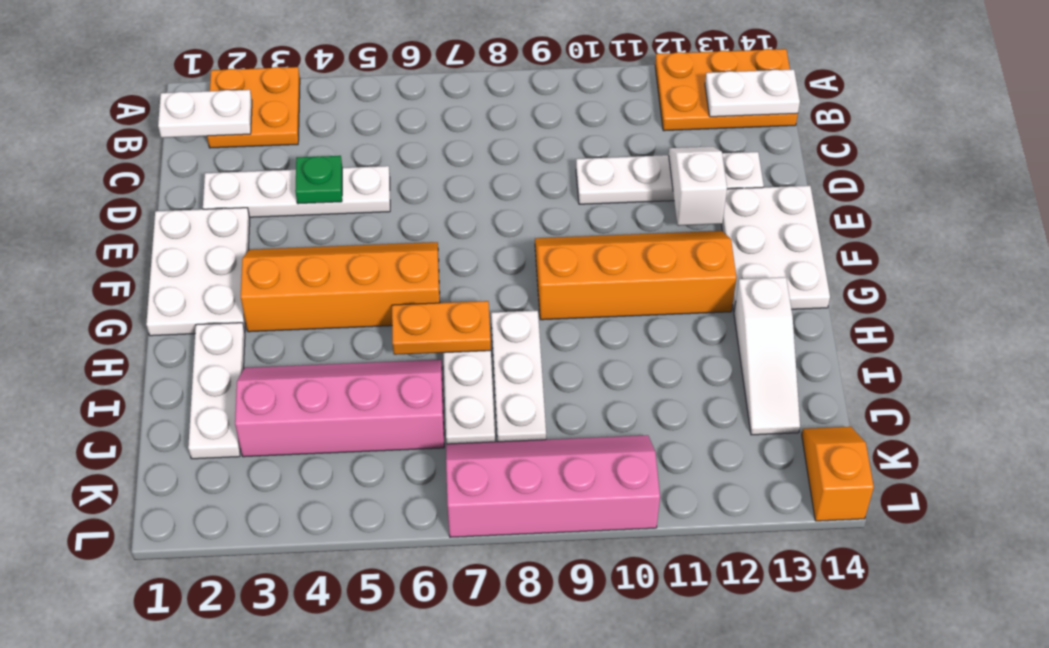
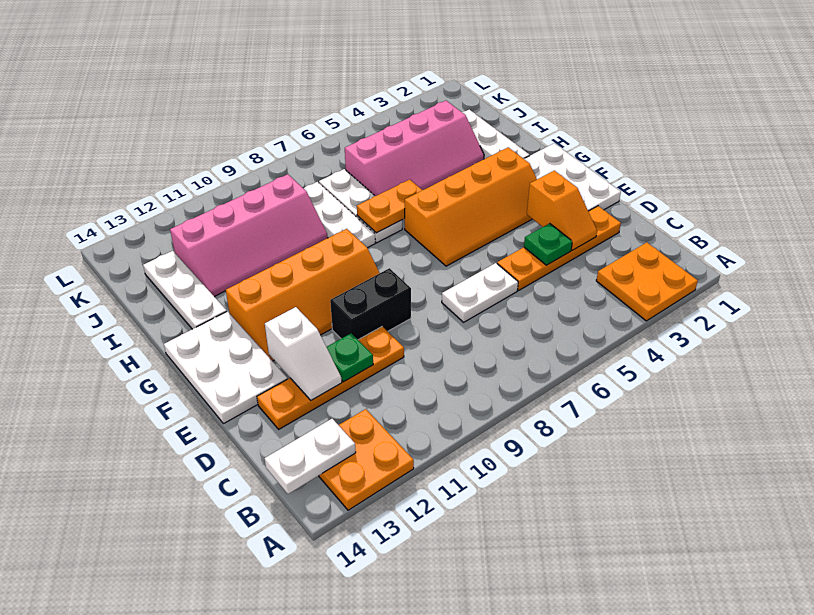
orange plate A12:B14 level 1 -> orange plate A12:B13 level 1
white plate B1:B2 level 2 -> white plate D6:D7 level 1
white plate D2:D5 level 1 -> orange plate D2:D5 level 1
white plate D10:D13 level 1 -> orange plate D10:D13 level 1
none -> green plate D11 level 2
none -> black brick E9:E10 level 1
white slope H13:J13 level 1 top H -> white plate H13:J13 level 1
pink slope K7:L10 level 1 top L -> pink slope I9:J12 level 1 top J
orange slope K14:L14 level 1 top L -> orange slope D3:E3 level 2 top E

